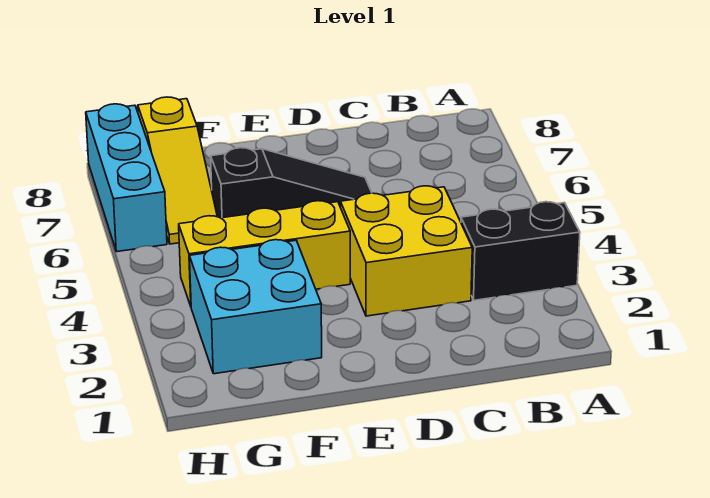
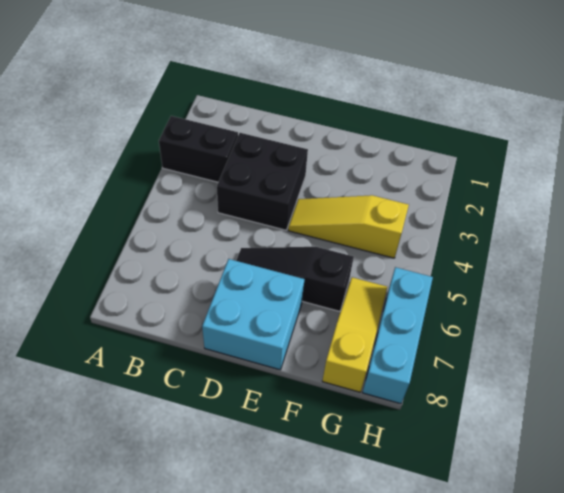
yellow brick C3:D4 level 1 -> black brick C3:D4 level 1
yellow brick E4:G4 level 1 -> yellow slope E4:G4 level 1 top G
cyan brick F2:G3 level 1 -> cyan brick D7:E8 level 1

